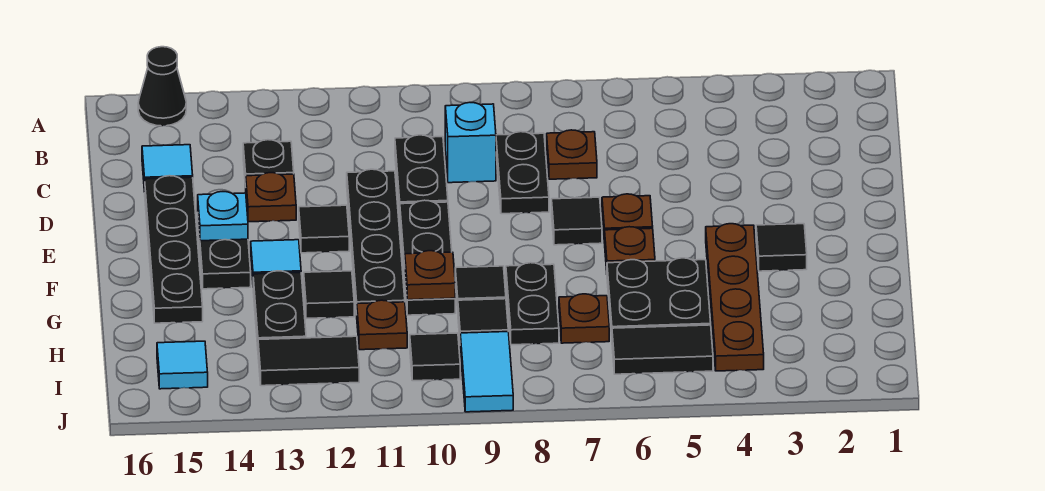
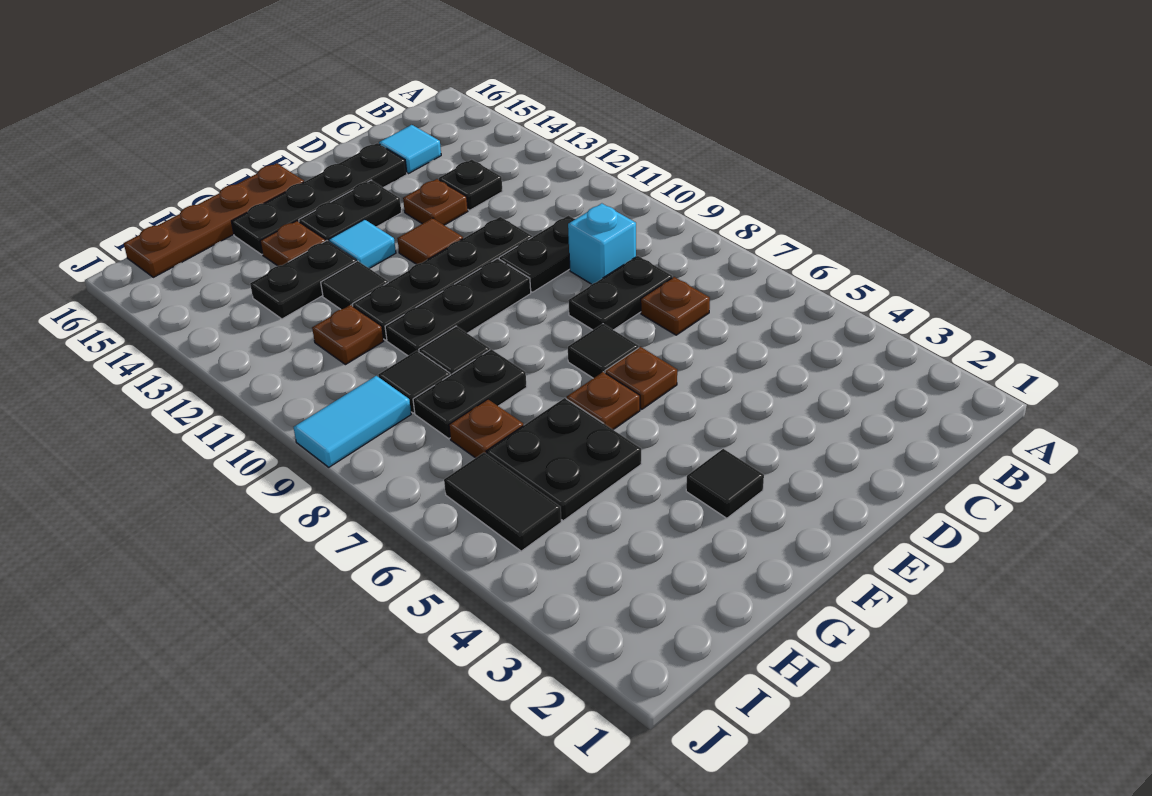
black cone A15 level 1 -> none
black tile E12 level 1 -> brown tile E12 level 1
cyan plate E14 level 2 -> none
brown plate F4:I4 level 1 -> brown plate F16:I16 level 1
brown plate G10 level 2 -> brown plate G14 level 1
black tile I10 level 1 -> none
black tile I12:I13 level 1 -> none
cyan tile I15 level 1 -> none

